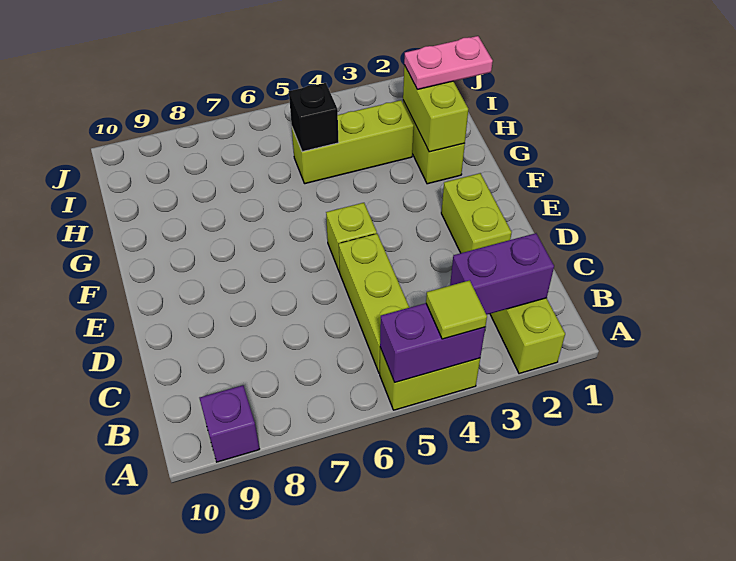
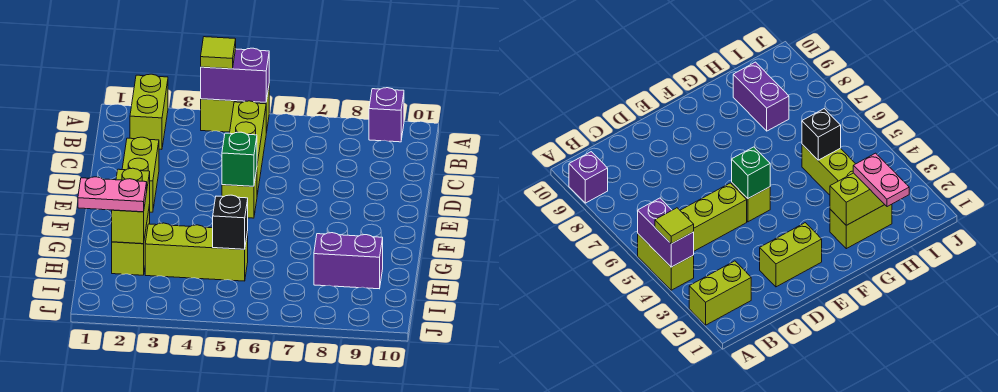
purple brick B2:B3 level 2 -> purple brick H8:H9 level 1
none -> green brick E5 level 2

